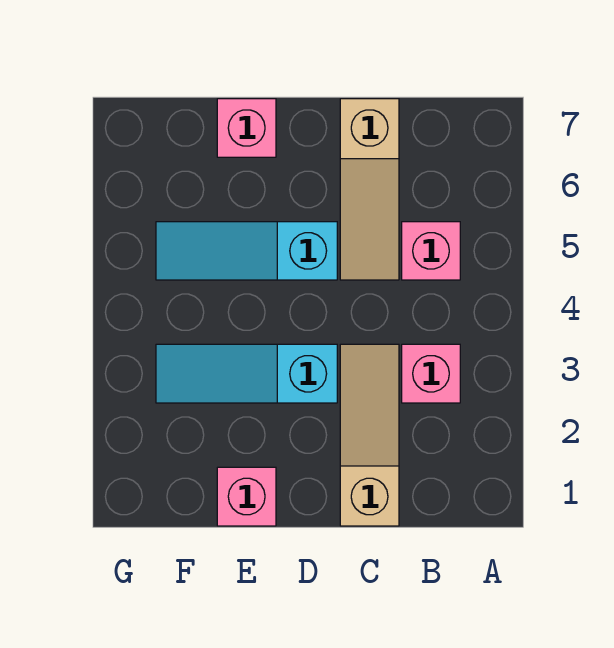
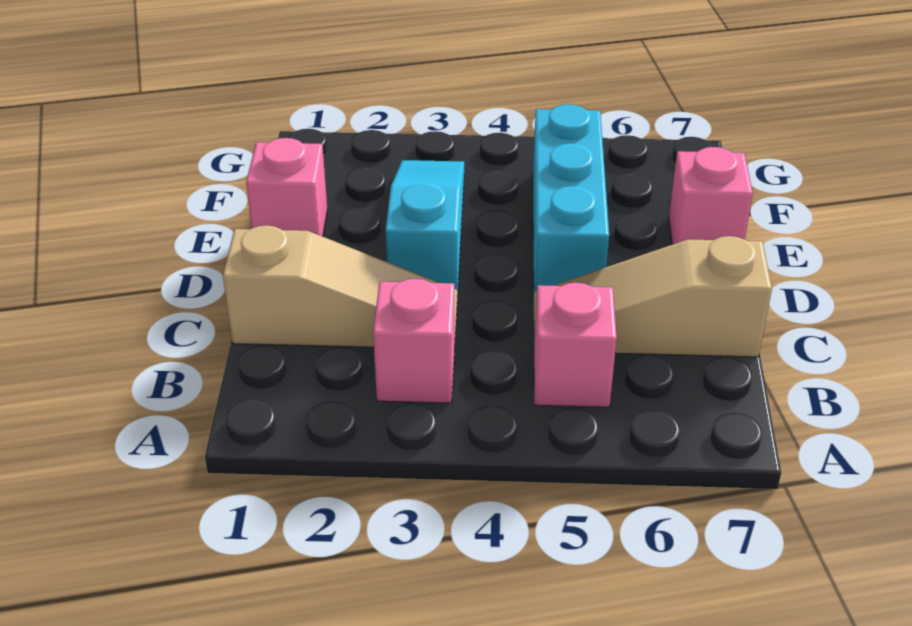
cyan slope D5:F5 level 1 top D -> cyan brick D5:F5 level 1

